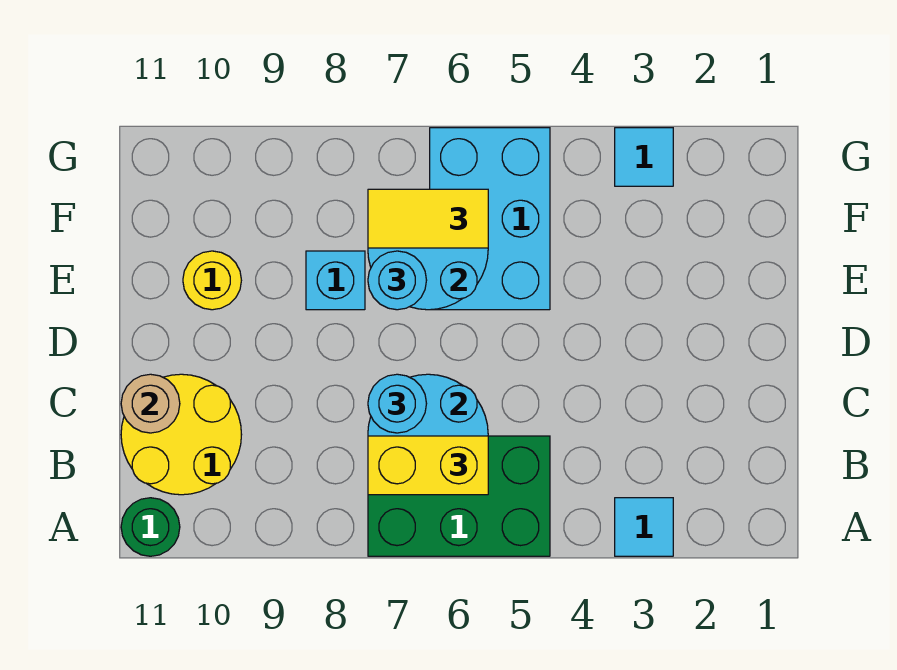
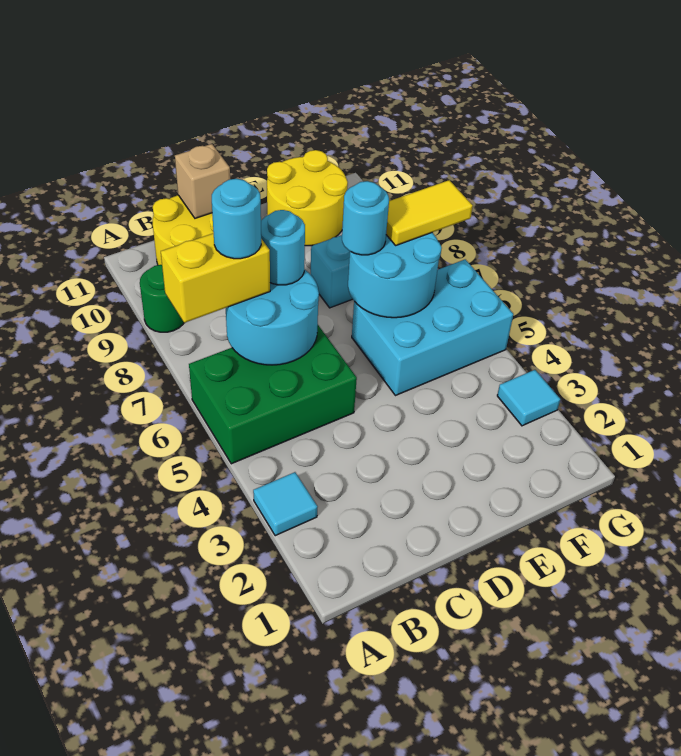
green brick A5:B7 level 1 -> green brick A5:C6 level 1
green round brick A11 level 1 -> green round brick A9 level 1
yellow brick B6:B7 level 3 -> yellow brick A7:B7 level 3
none -> cyan round brick B7 level 4
tan round brick C11 level 2 -> tan brick C11 level 2
yellow round brick E10 level 1 -> yellow round brick E10:F11 level 1
yellow tile F6:F7 level 3 -> yellow tile F7:G7 level 3

